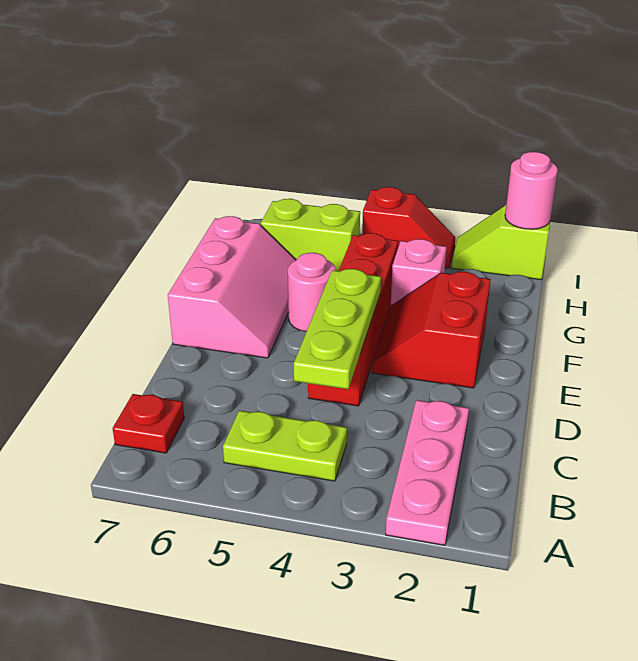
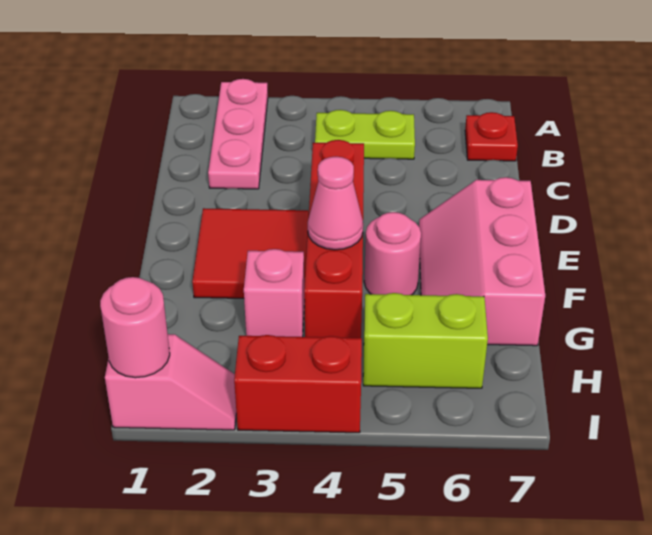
lime plate C4:E4 level 2 -> none
red slope E2:F3 level 1 top 2 -> red tile E2:F3 level 1
none -> pink cone F4 level 2
lime slope I1:I2 level 1 top 1 -> pink slope I1:I2 level 1 top 1
red slope I3:I4 level 1 top 4 -> red brick I3:I4 level 1

